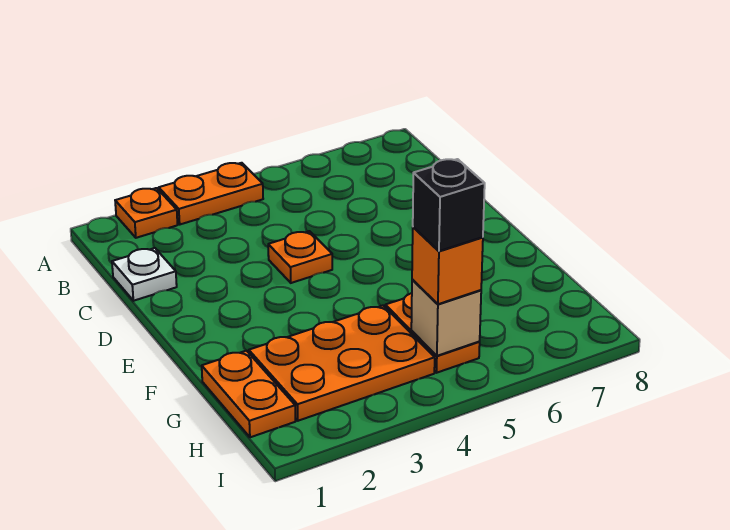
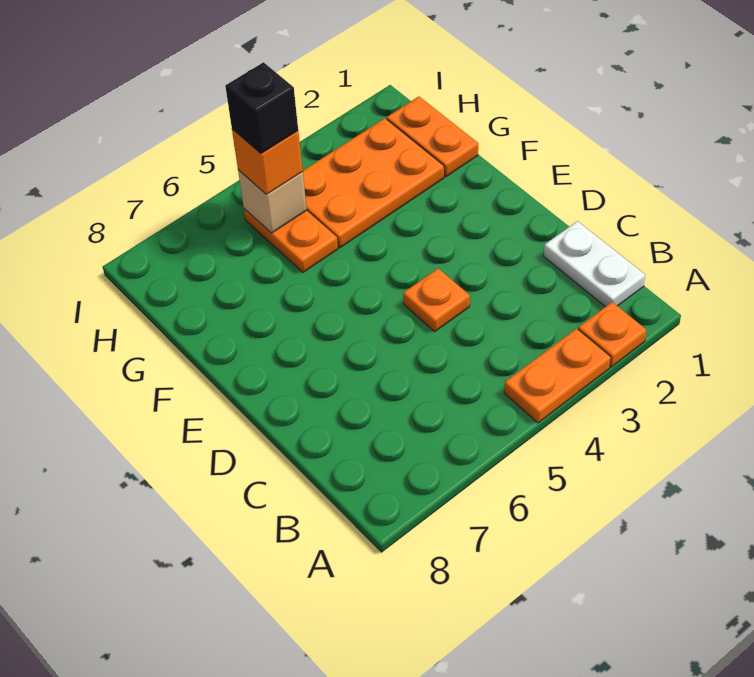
white plate C1 level 1 -> white plate B1:C1 level 1

